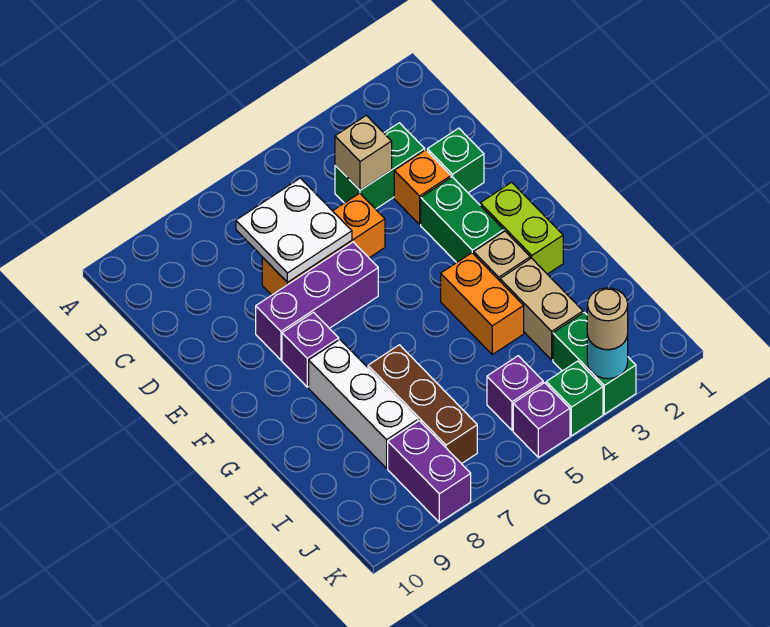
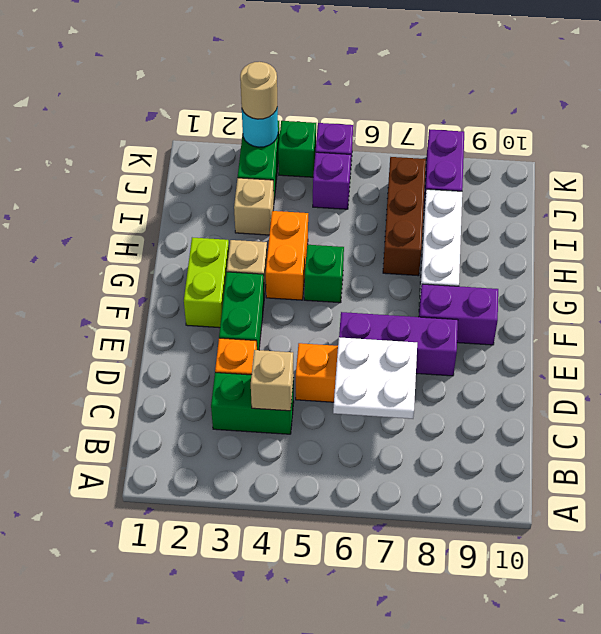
green brick D2 level 1 -> green brick G5 level 1
purple brick F8 level 1 -> purple brick F8:F9 level 1
tan brick H3:I3 level 1 -> tan brick I3 level 1

